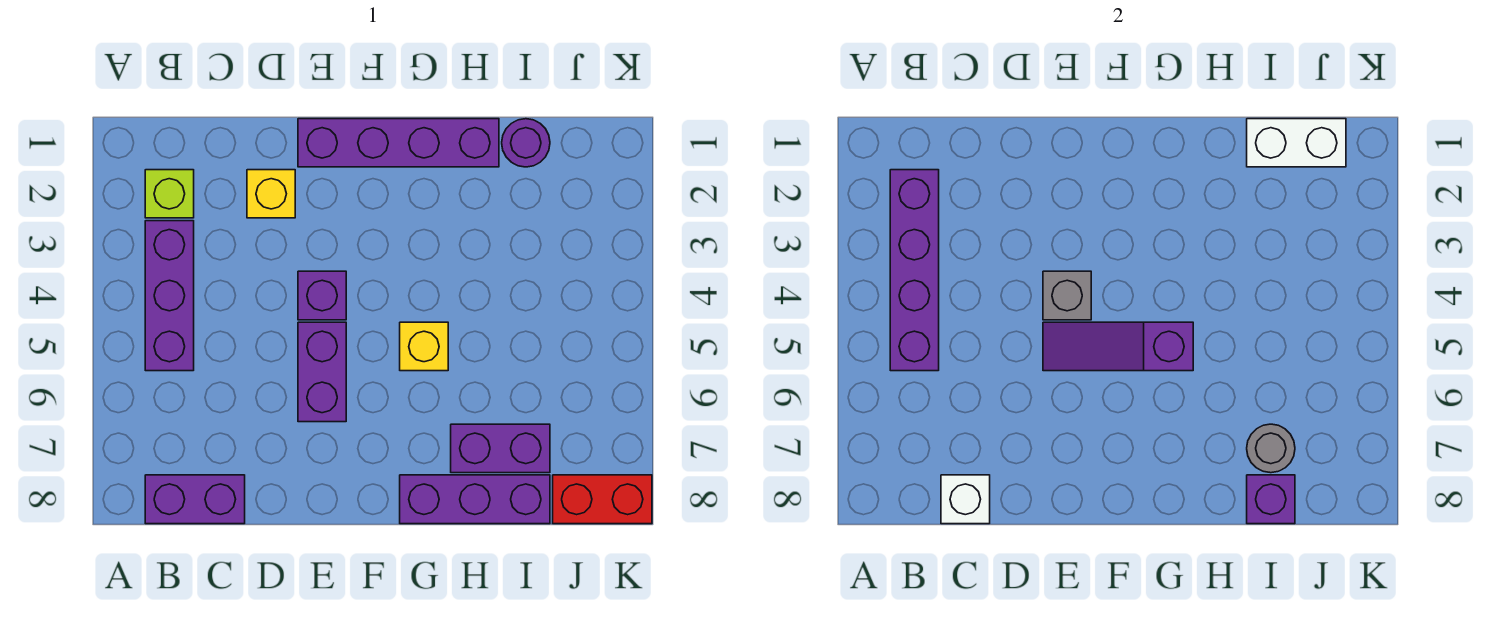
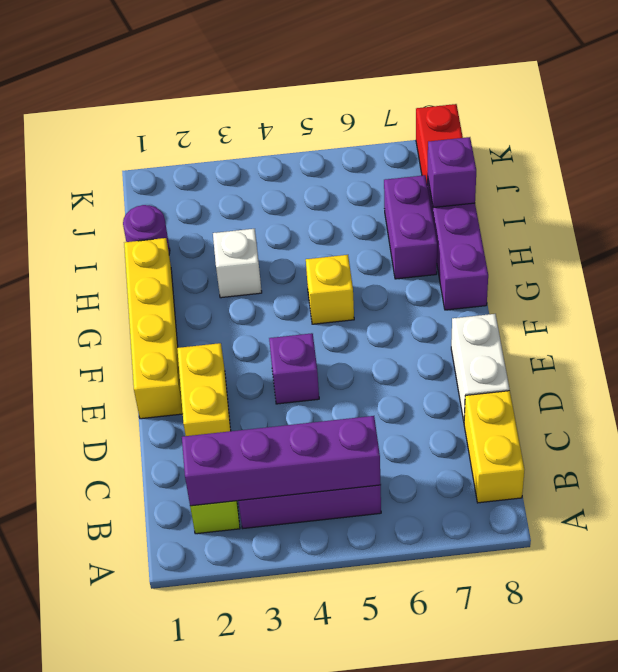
purple brick B8:C8 level 1 -> yellow brick B8:C8 level 1
white brick C8 level 2 -> white brick H3 level 1
yellow brick D2 level 1 -> yellow brick D2:E2 level 1
purple brick E1:H1 level 1 -> yellow brick E1:H1 level 1
grey brick E4 level 2 -> none
purple brick E5:E6 level 1 -> none
purple slope E5:G5 level 2 top G -> none
white brick I1:J1 level 2 -> white brick D8:E8 level 1
grey round brick I7 level 2 -> none

